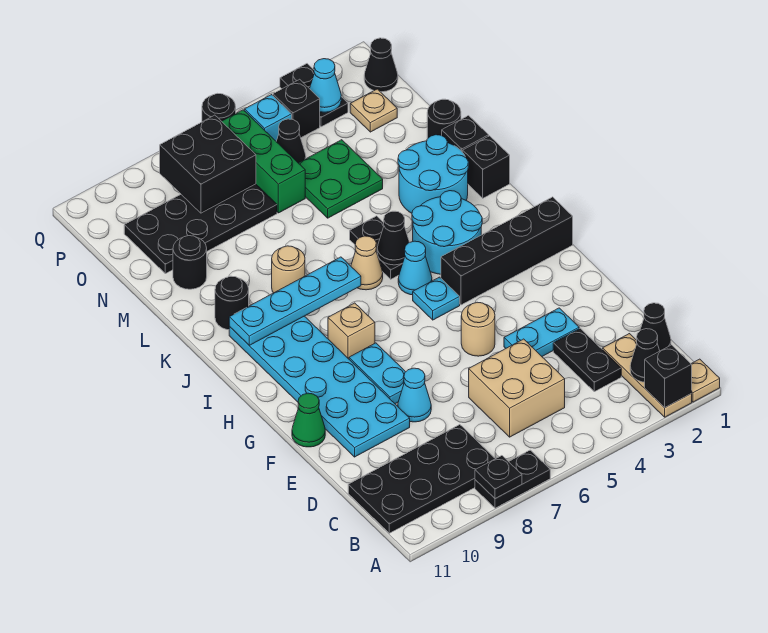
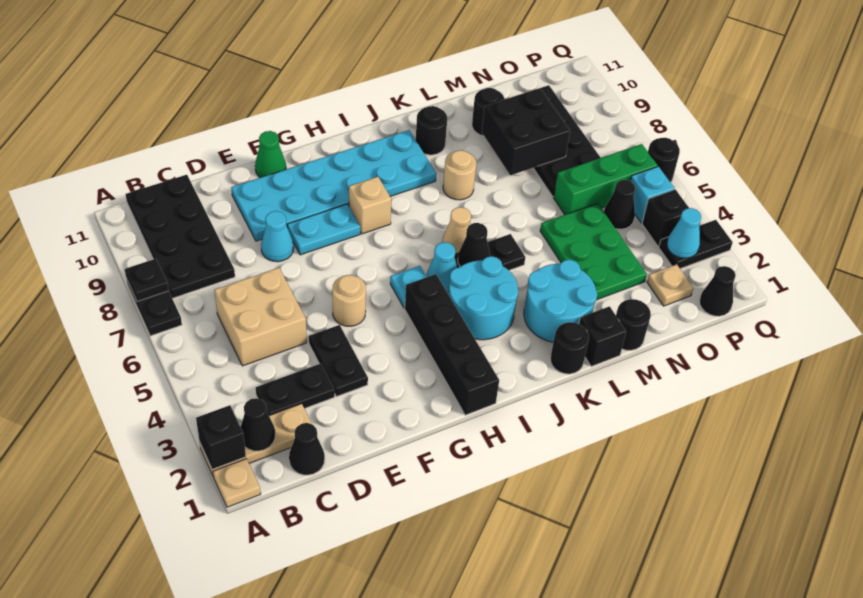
cyan plate E3:E4 level 1 -> black plate E3:E4 level 1
cyan plate J7:J10 level 2 -> none
black brick K1 level 1 -> black round brick K1 level 1
green plate M4:N5 level 1 -> green plate M3:N5 level 1
black brick O7:P8 level 2 -> black brick M8:N9 level 2

